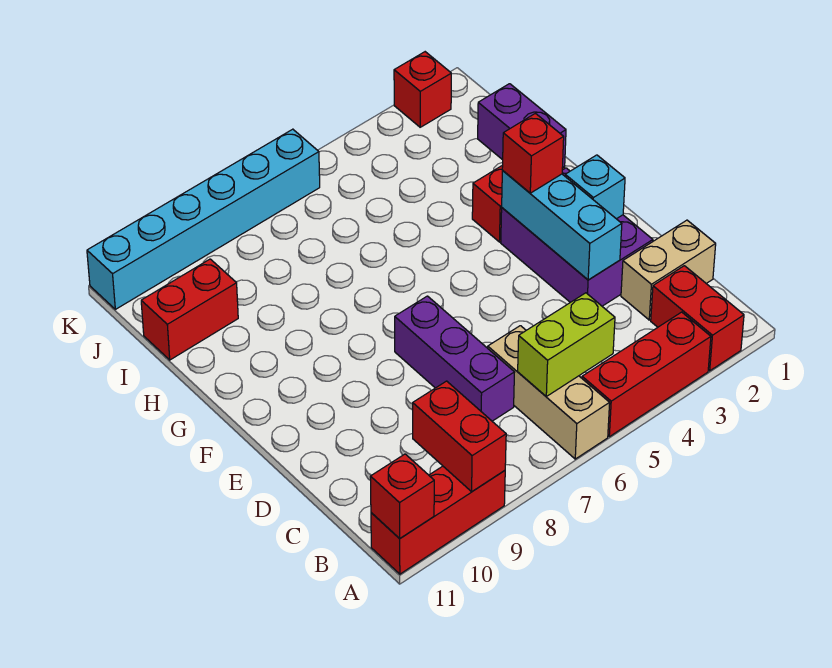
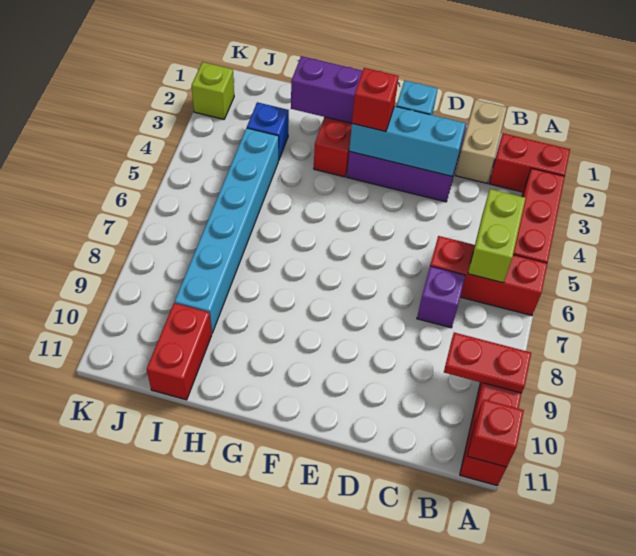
tan brick A6:C6 level 1 -> red brick A6:C6 level 1
red brick A9:B9 level 2 -> red plate A9:B9 level 2
purple brick C7:E7 level 1 -> purple brick C7 level 1
none -> blue brick I3 level 1
red brick K2 level 1 -> lime brick K2 level 1
cyan brick K6:K11 level 1 -> cyan brick I4:I9 level 1

